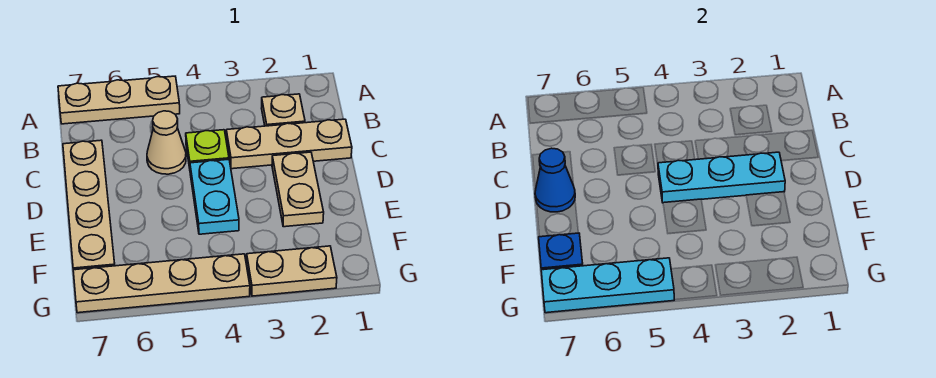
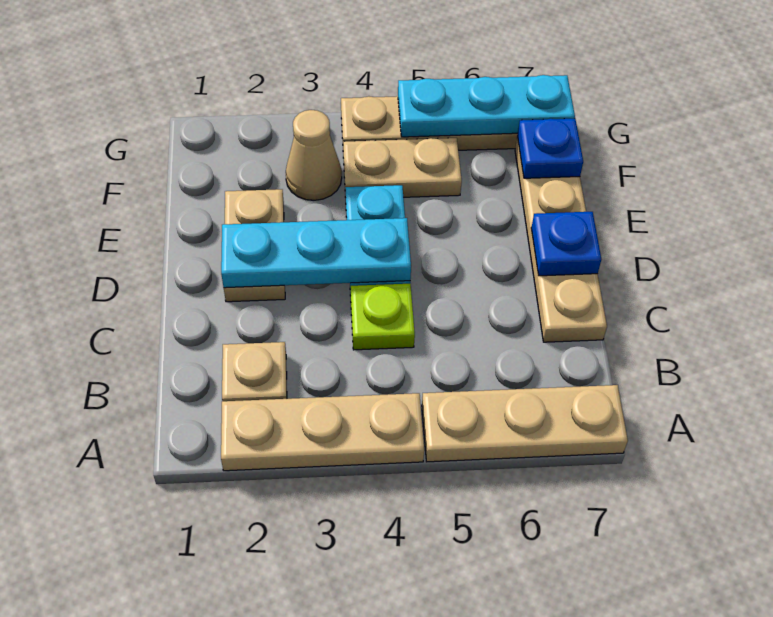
tan plate C1:C3 level 1 -> tan plate A2:A4 level 1
tan cone C5 level 1 -> tan cone F3 level 1
blue cone D7 level 2 -> blue plate D7 level 2
tan plate G2:G3 level 1 -> tan plate F4:F5 level 1

